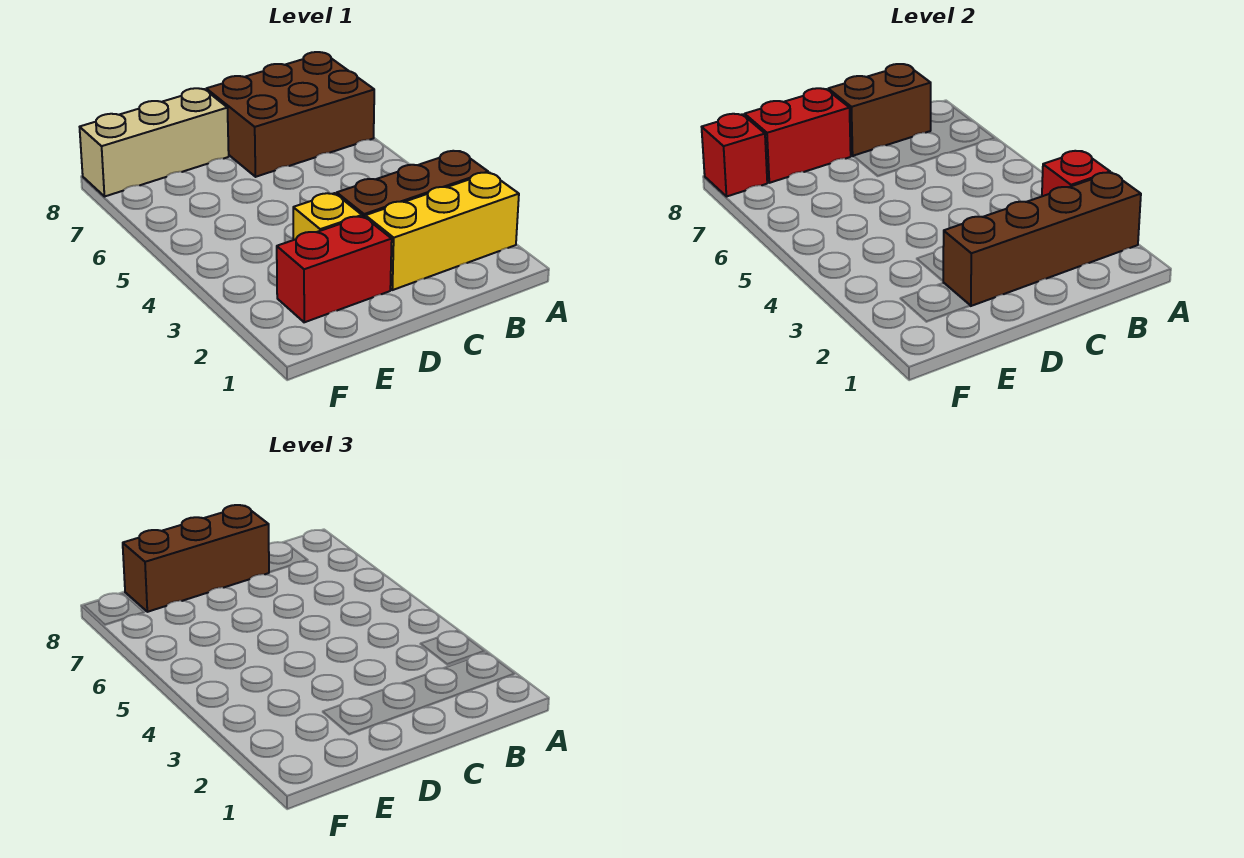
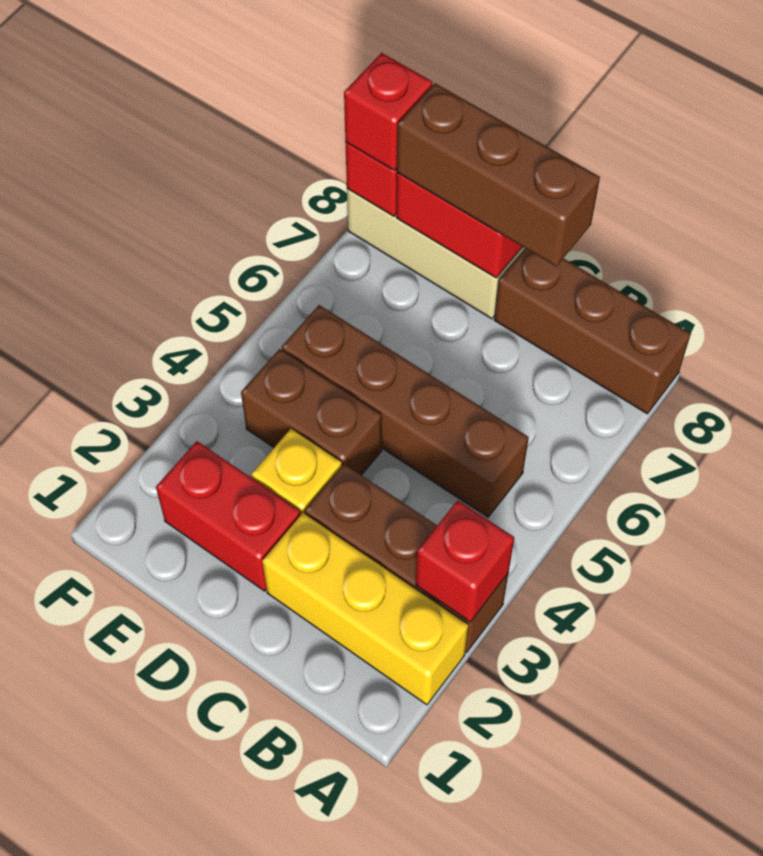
brown brick A2:D2 level 2 -> brown brick B5:E5 level 1
brown brick A7:C8 level 1 -> brown brick A8:C8 level 1
brown brick B8:C8 level 2 -> brown brick D4:E4 level 1
none -> red brick F8 level 3

